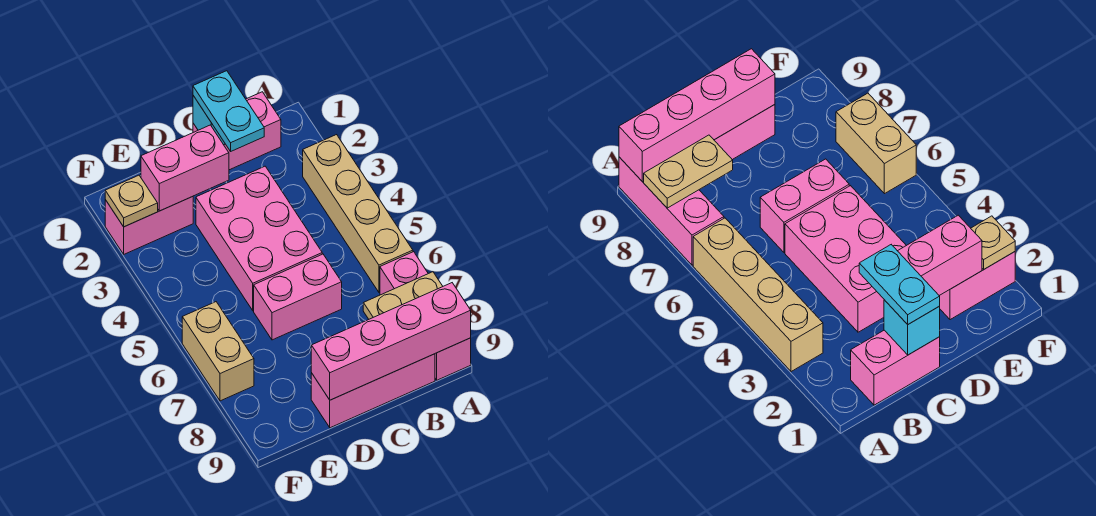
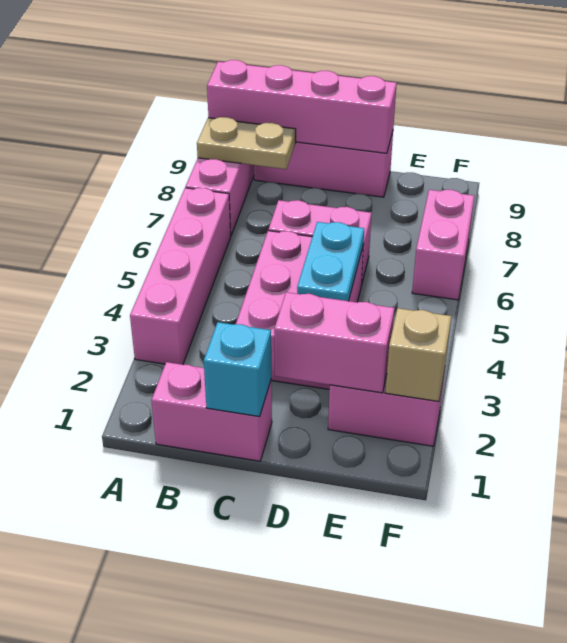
tan brick A3:A6 level 1 -> pink brick A3:A6 level 1
cyan plate C1:C2 level 3 -> cyan plate D4:D5 level 2
tan plate F2 level 2 -> tan brick F2 level 2
tan brick F6:F7 level 1 -> pink brick F6:F7 level 1

